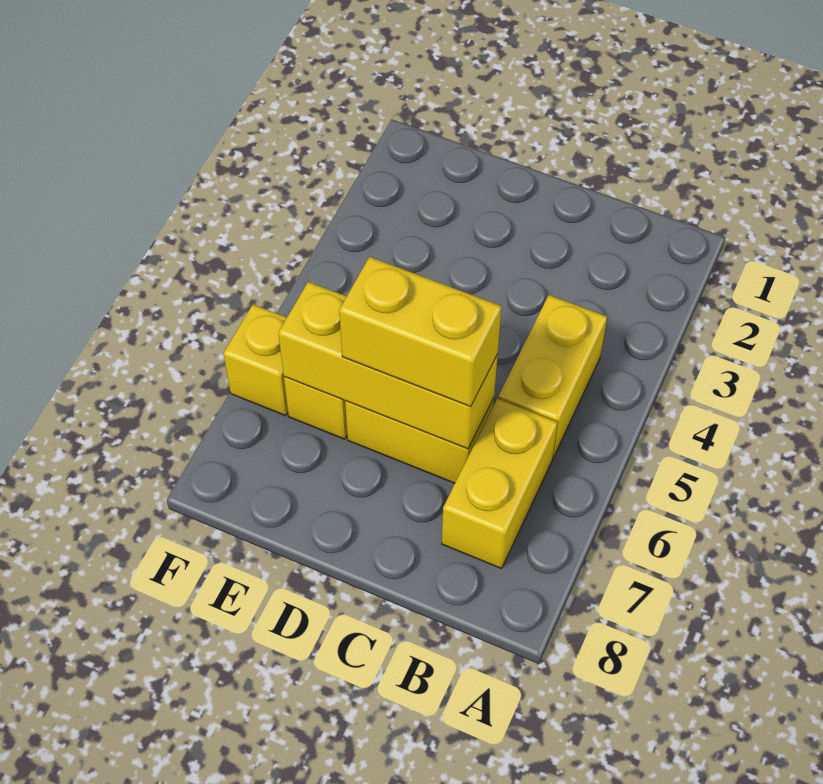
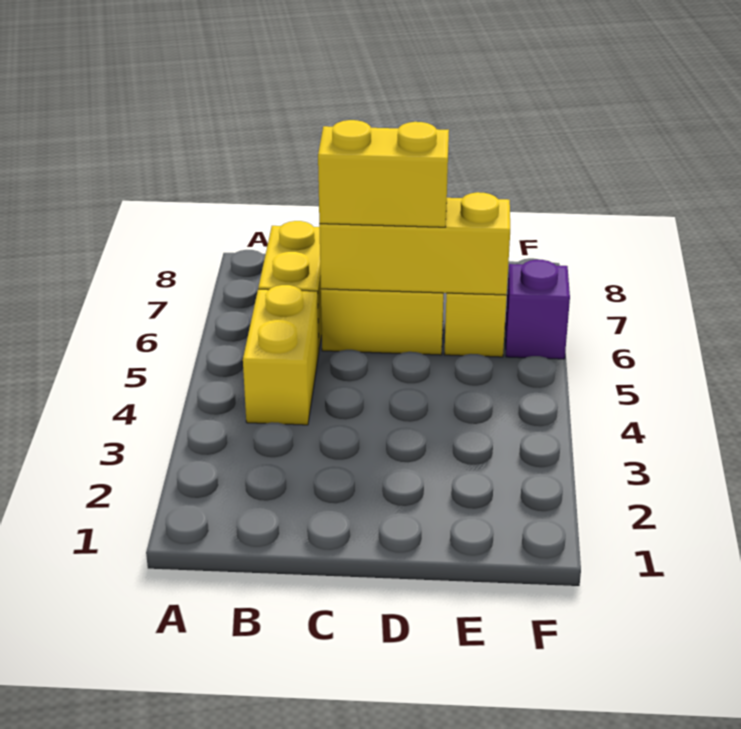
yellow brick F6 level 1 -> purple brick F6 level 1

